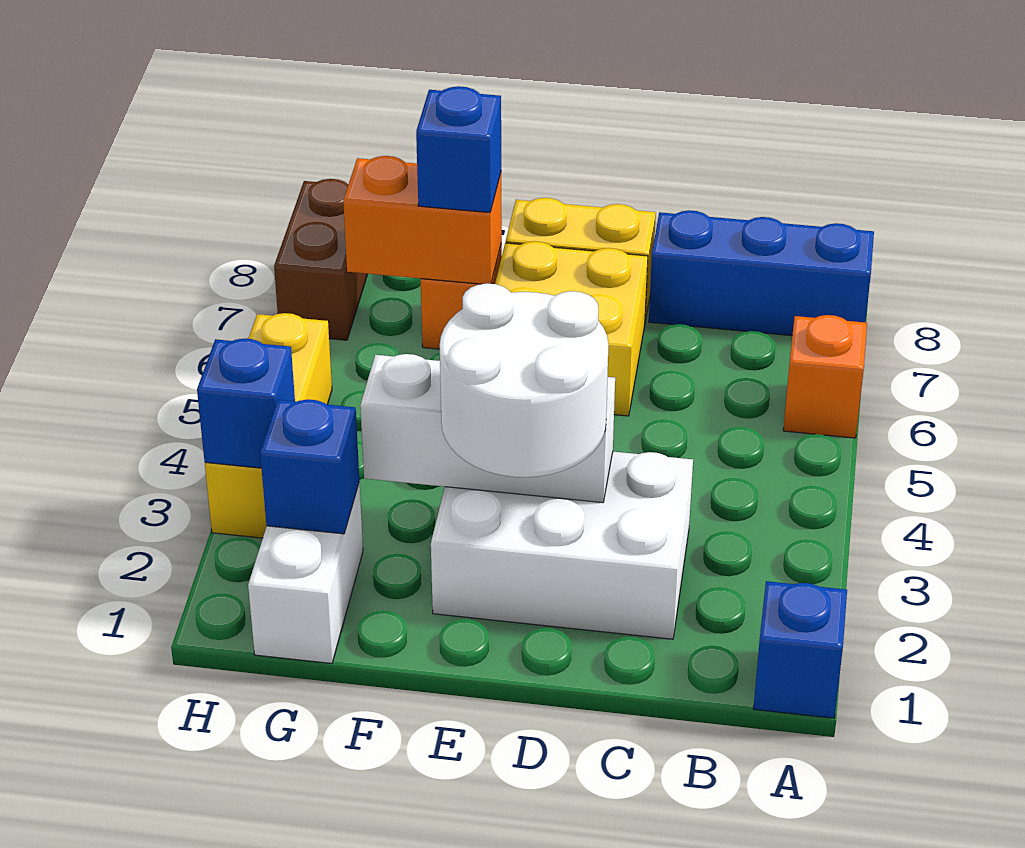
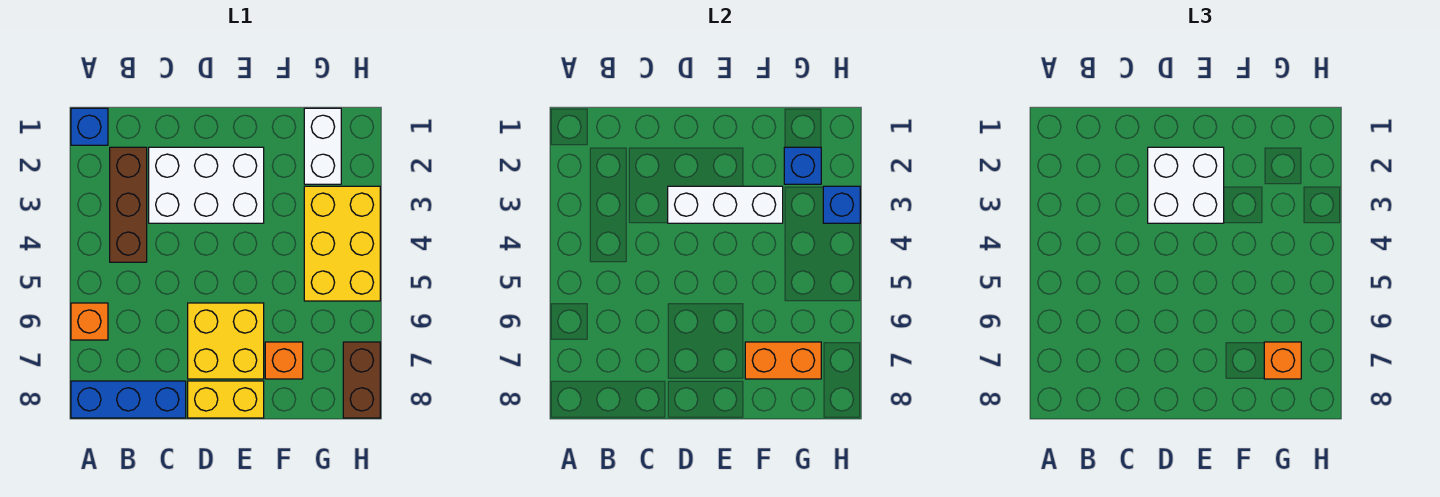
none -> brown brick B2:B4 level 1
white round brick D2:E3 level 3 -> white brick D2:E3 level 3
blue brick F7 level 3 -> none
none -> orange brick G7 level 3
yellow brick H3:H5 level 1 -> yellow brick G3:H5 level 1

